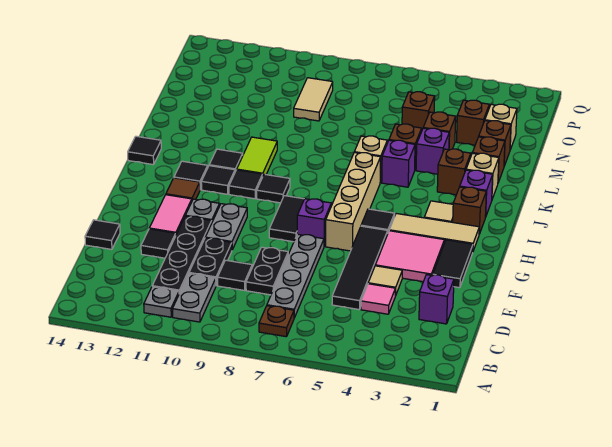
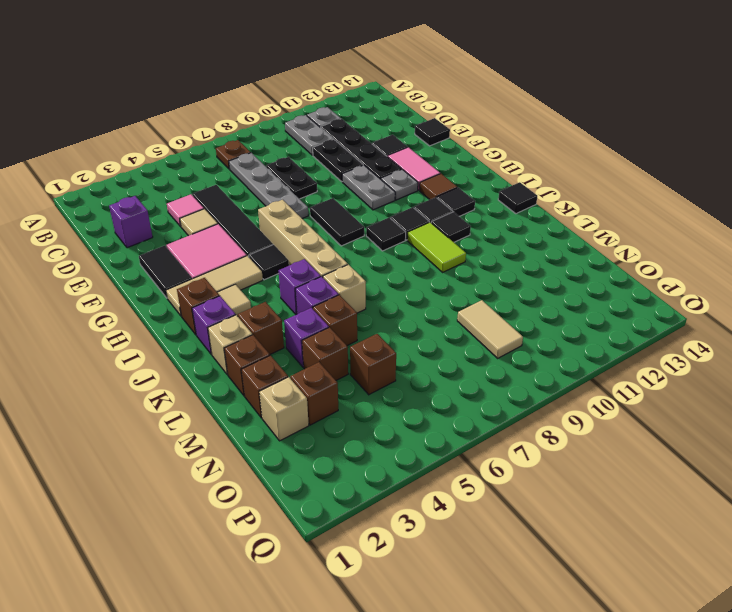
black tile D9 level 1 -> none
purple brick G7 level 1 -> purple brick J5 level 1

